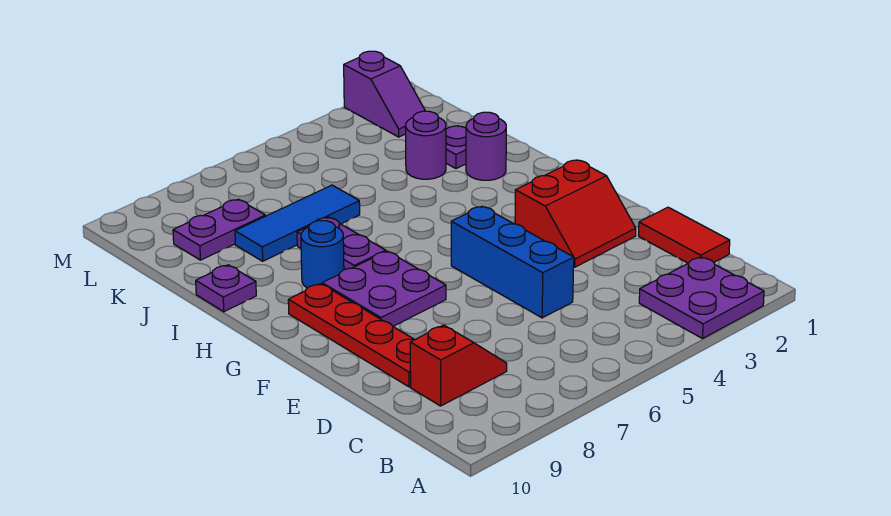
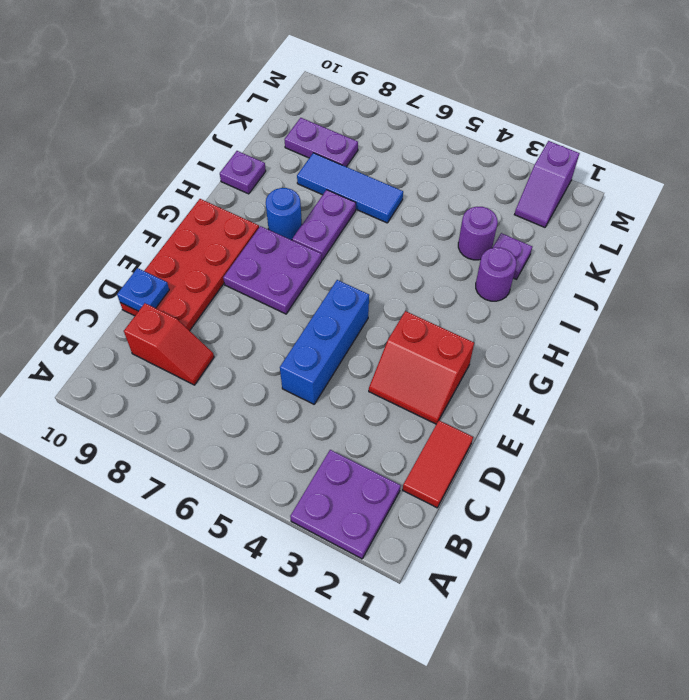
red plate D9:G9 level 1 -> red plate D9:G10 level 1
none -> blue plate D10 level 2

